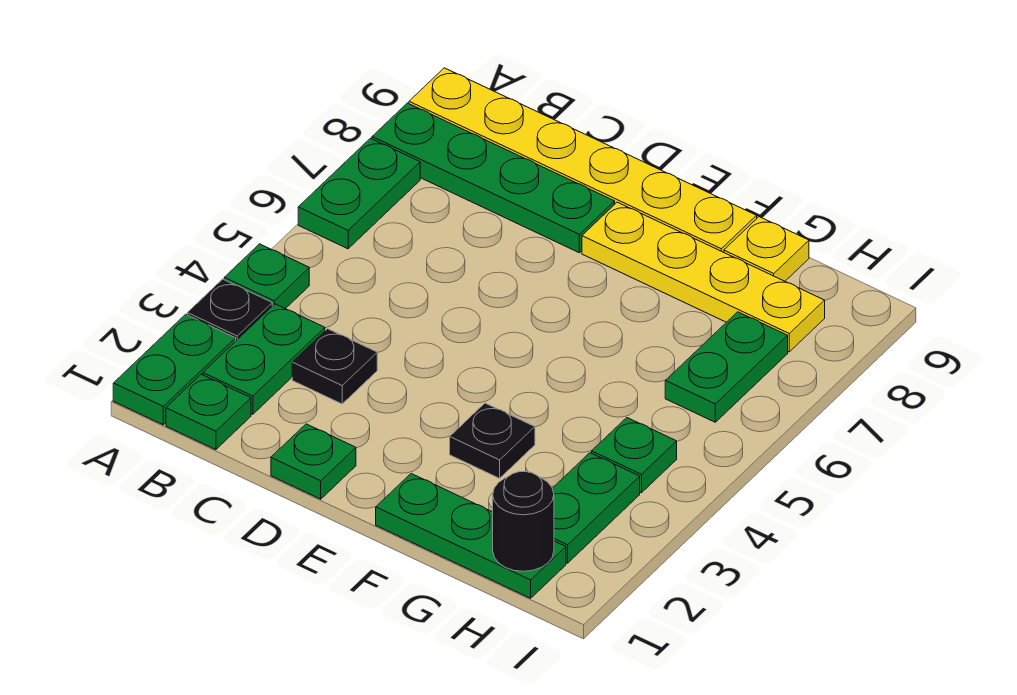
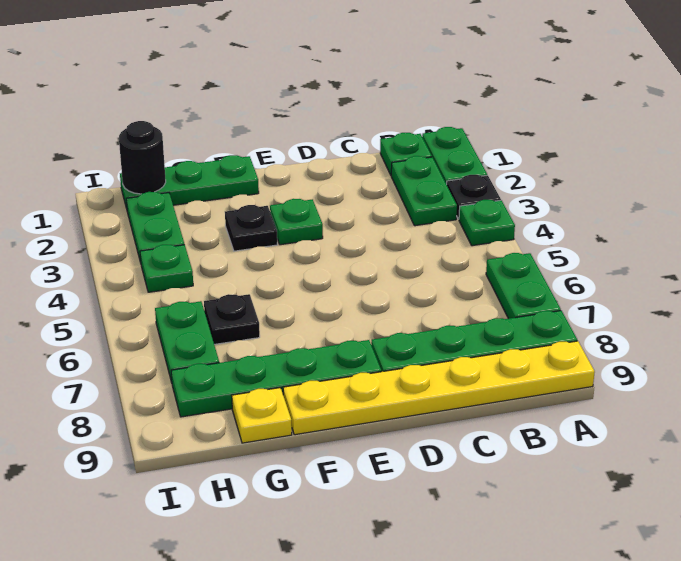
black plate C3 level 1 -> black plate G6 level 1
green plate D1 level 1 -> green plate E3 level 1
yellow plate E8:H8 level 1 -> green plate E8:H8 level 1

